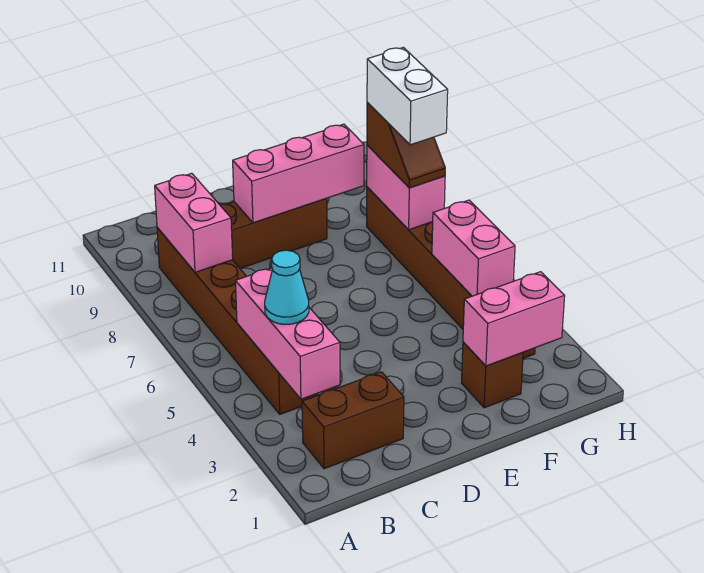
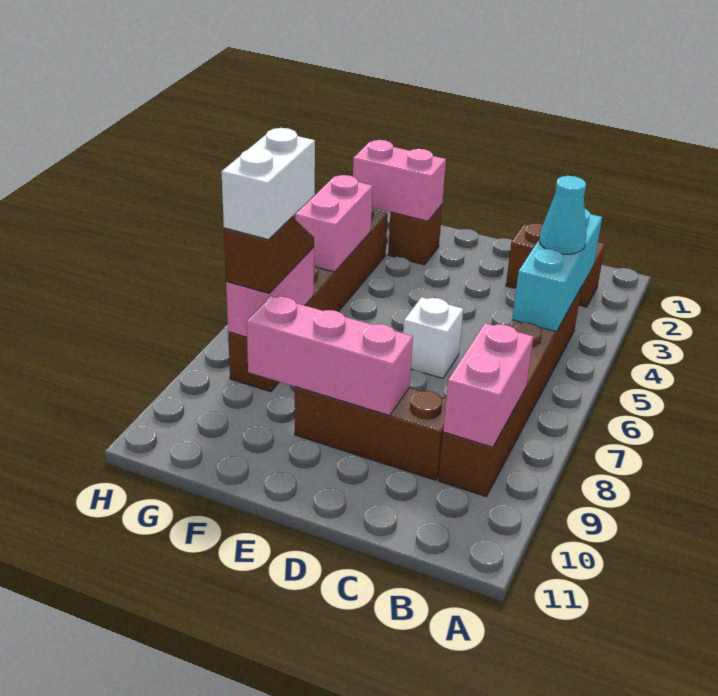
pink brick B3:B5 level 2 -> cyan brick B3:B5 level 2
none -> white brick D6 level 1

